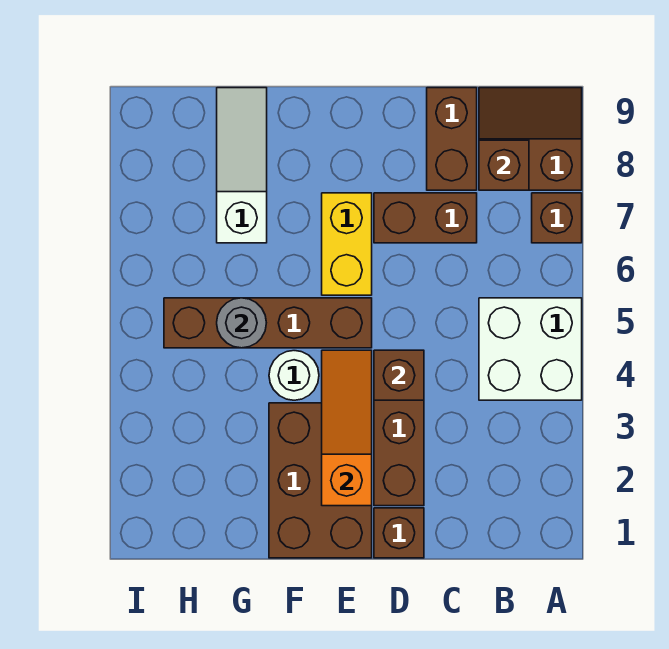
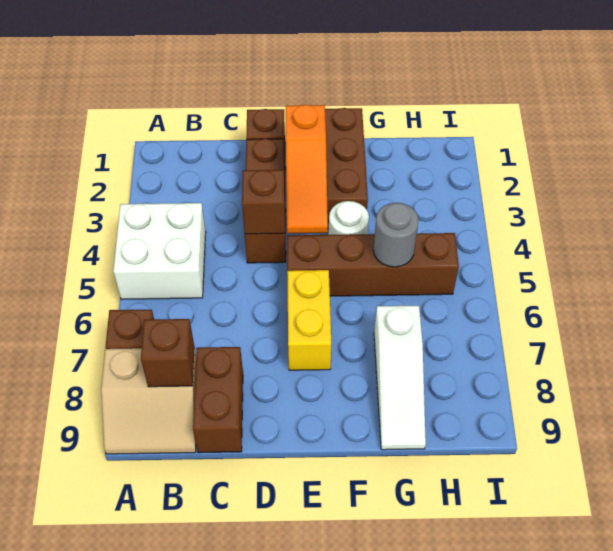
brown slope A8:B9 level 1 top 8 -> tan slope A8:B9 level 1 top 8
brown brick C7:D7 level 1 -> none

